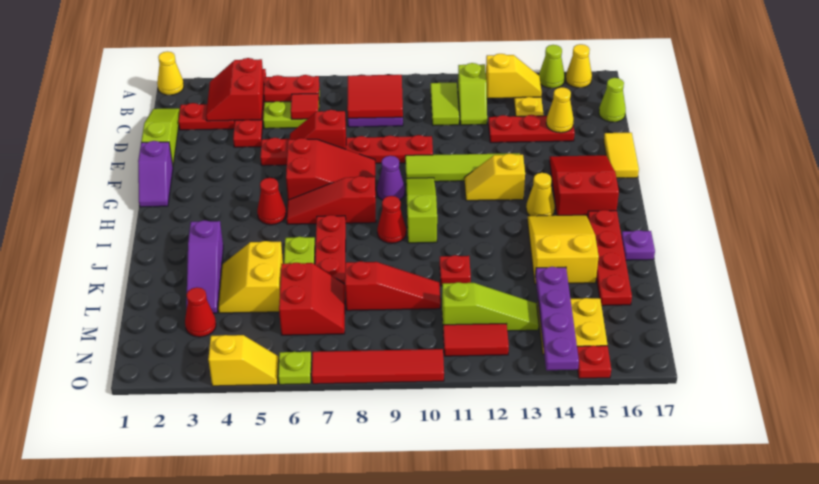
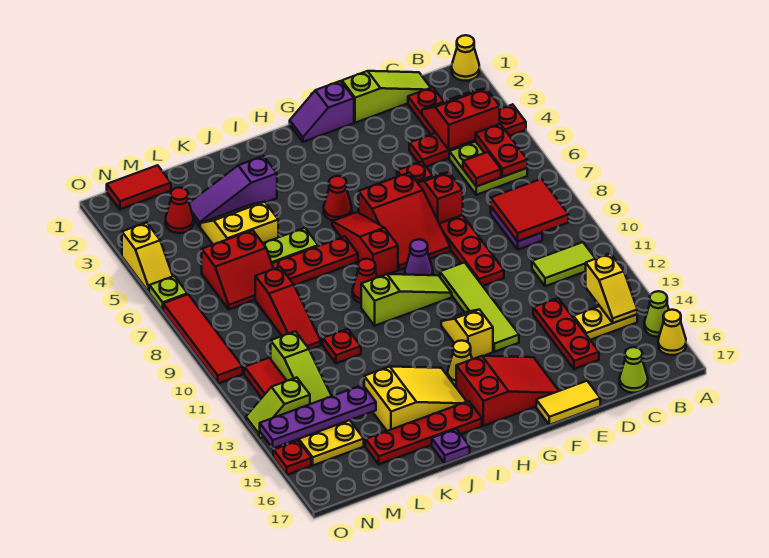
lime slope B12:C12 level 1 top B -> lime slope N13:O13 level 1 top N
yellow cone D15 level 2 -> none
none -> red tile M1:N1 level 1

